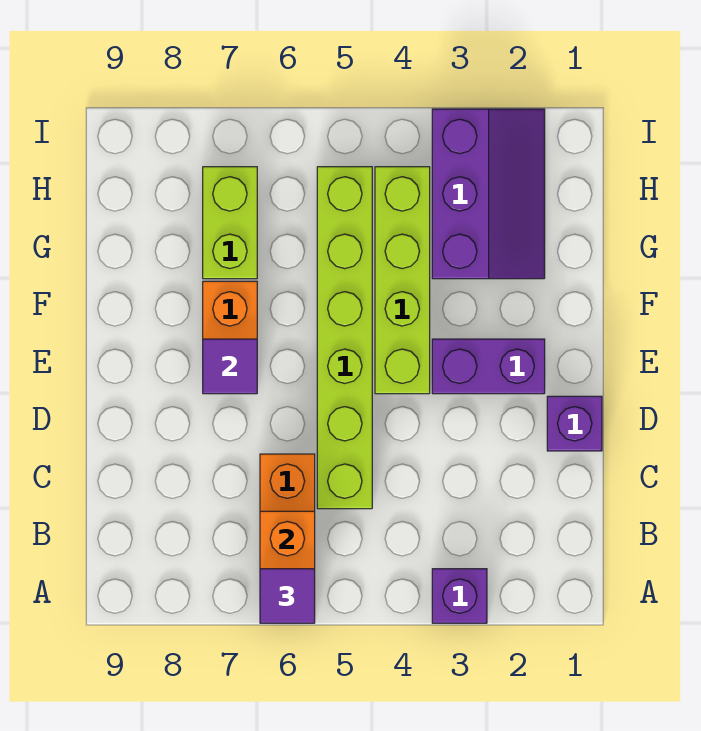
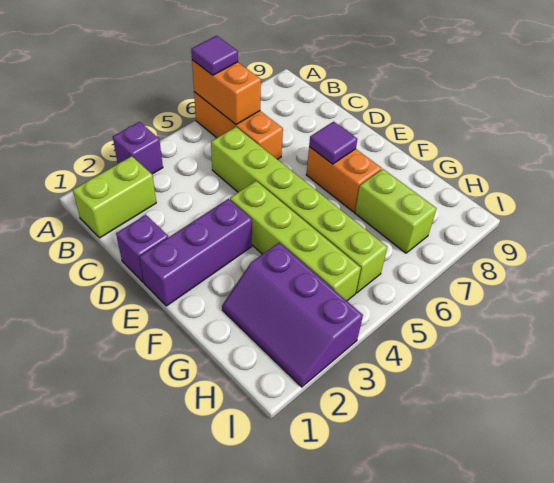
none -> lime brick B1:B2 level 1
purple brick E2:E3 level 1 -> purple brick E1:E3 level 1

